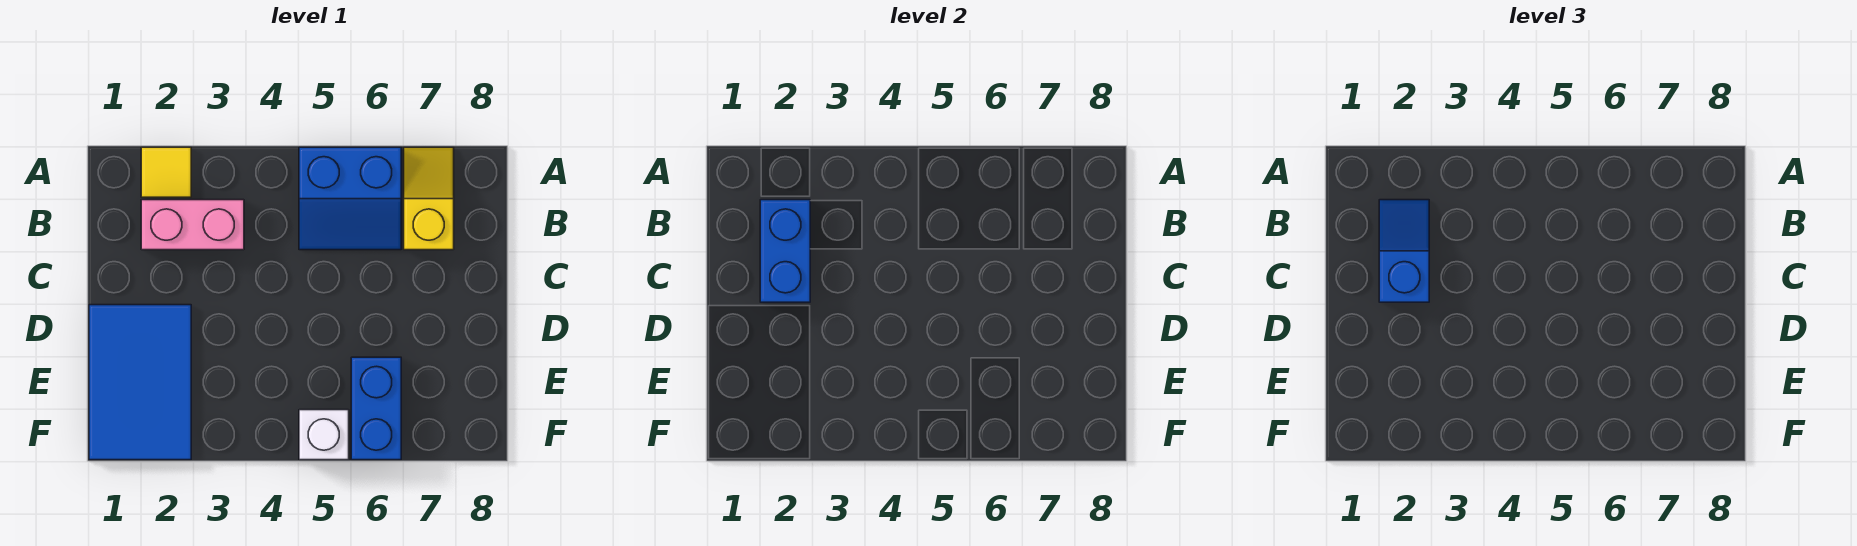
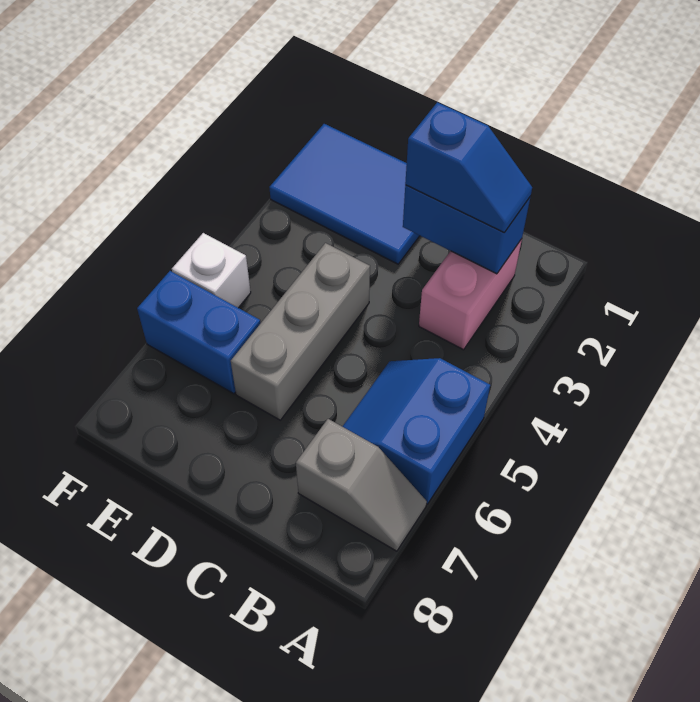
yellow tile A2 level 1 -> none
yellow slope A7:B7 level 1 top B -> grey slope A7:B7 level 1 top B
none -> grey brick D4:D6 level 1

